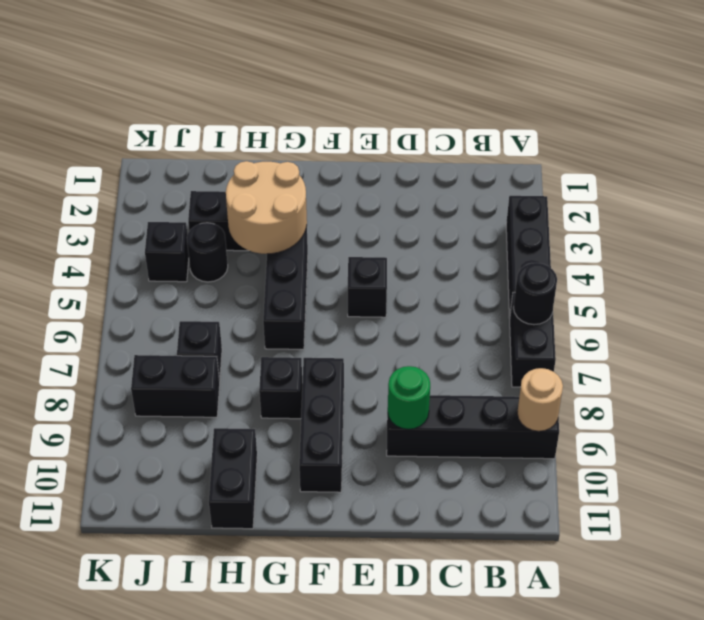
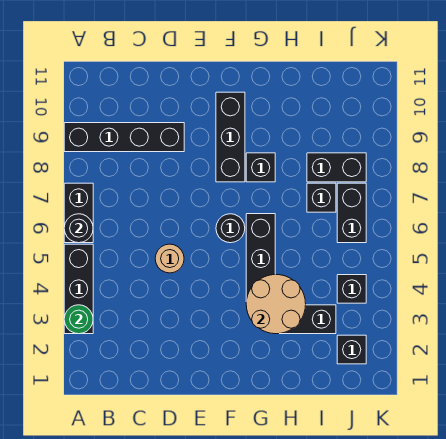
tan round brick A9 level 2 -> tan round brick D5 level 1
green round brick D9 level 2 -> green round brick A3 level 2
black brick E5 level 1 -> black brick J2 level 1
black brick H10:H11 level 1 -> black brick J6:J7 level 1
black round brick I4 level 1 -> black round brick F6 level 1

